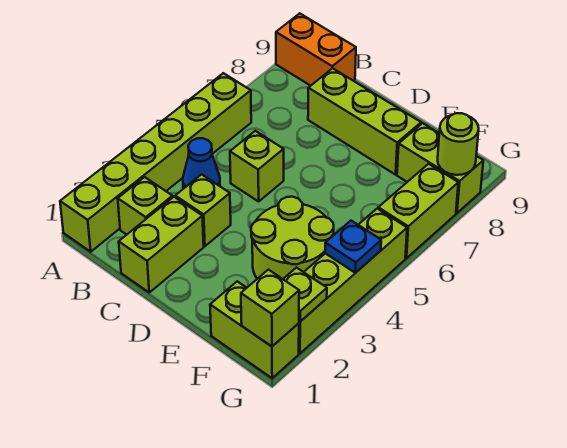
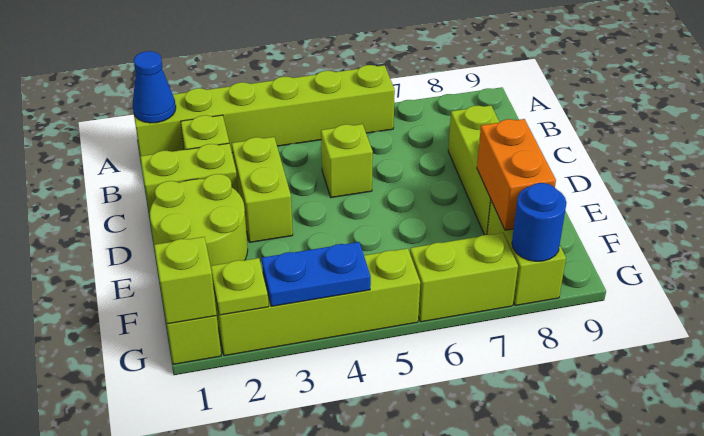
orange brick A9:B9 level 1 -> orange brick E8:F8 level 2
blue cone B4 level 1 -> blue cone A1 level 2
lime brick C3 level 1 -> lime brick C3:D3 level 1
lime round brick E3:F4 level 1 -> lime round brick D1:E2 level 1
blue plate G4 level 2 -> blue plate G3:G4 level 2
lime round brick G8 level 2 -> blue round brick G8 level 2

